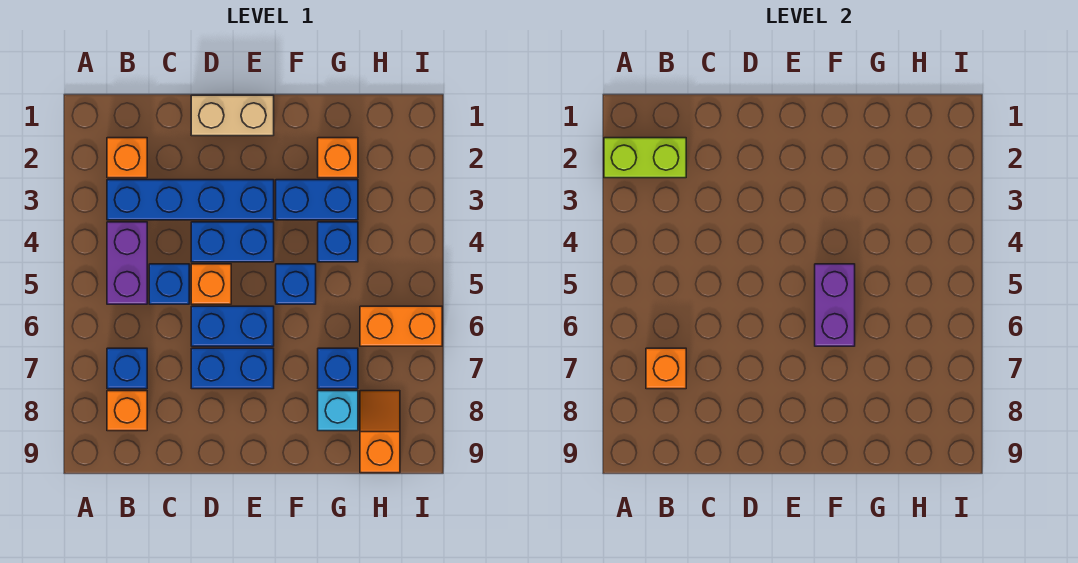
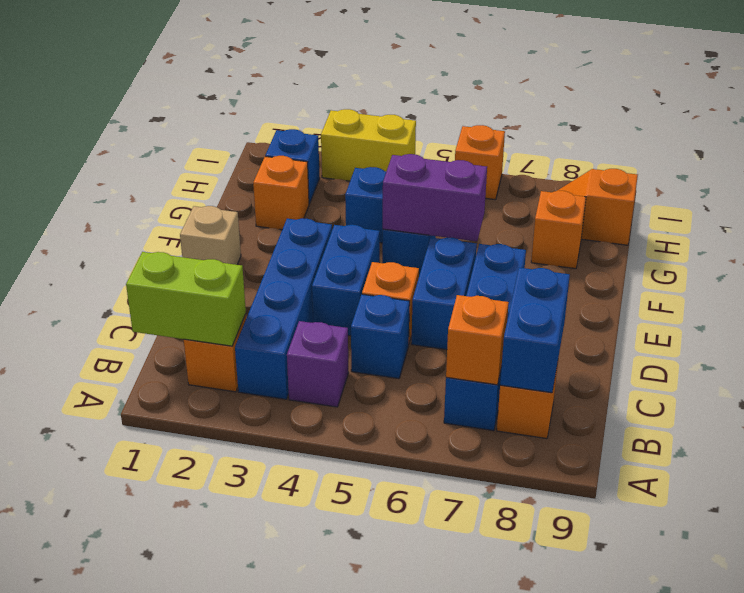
lime brick A2:B2 level 2 -> lime brick B1:B2 level 2
purple brick B4:B5 level 1 -> purple brick B4 level 1
tan brick D1:E1 level 1 -> tan brick E1 level 1
blue brick F3:G3 level 1 -> blue brick B8:C8 level 2
blue brick G7 level 1 -> blue brick H2 level 1
cyan brick G8 level 1 -> orange brick G8 level 1
orange brick H6:I6 level 1 -> orange brick I6 level 1
none -> yellow brick I3:I4 level 1

